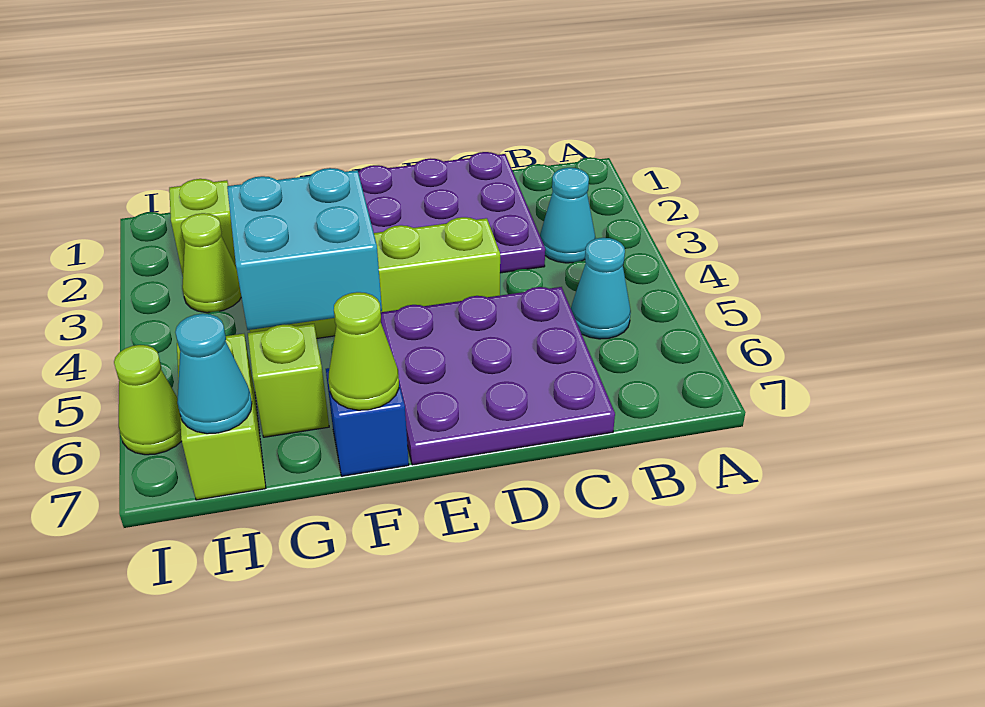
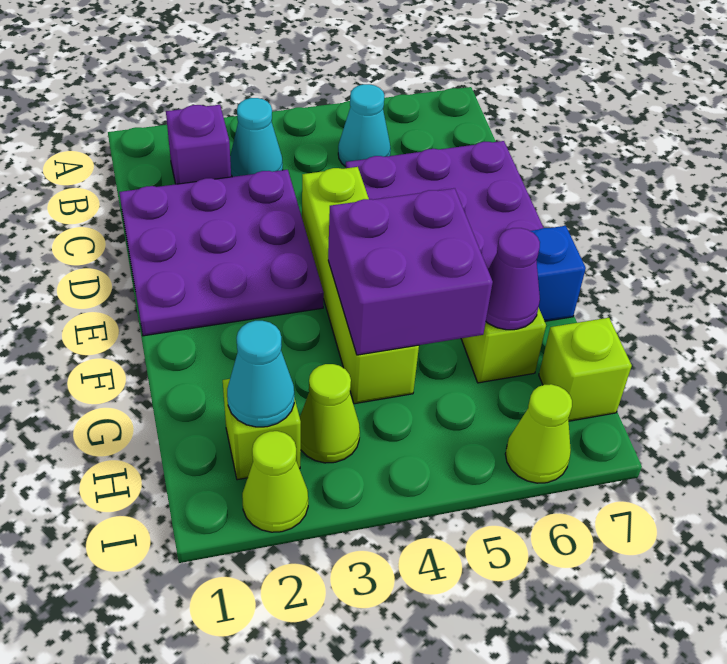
none -> purple brick B2 level 1
cyan brick F4:G5 level 2 -> purple brick F4:G5 level 2
lime cone F7 level 2 -> lime cone I2 level 1
none -> purple cone G6 level 2
lime brick H6:H7 level 1 -> lime brick H7 level 1
cyan cone H7 level 2 -> cyan cone H2 level 2

